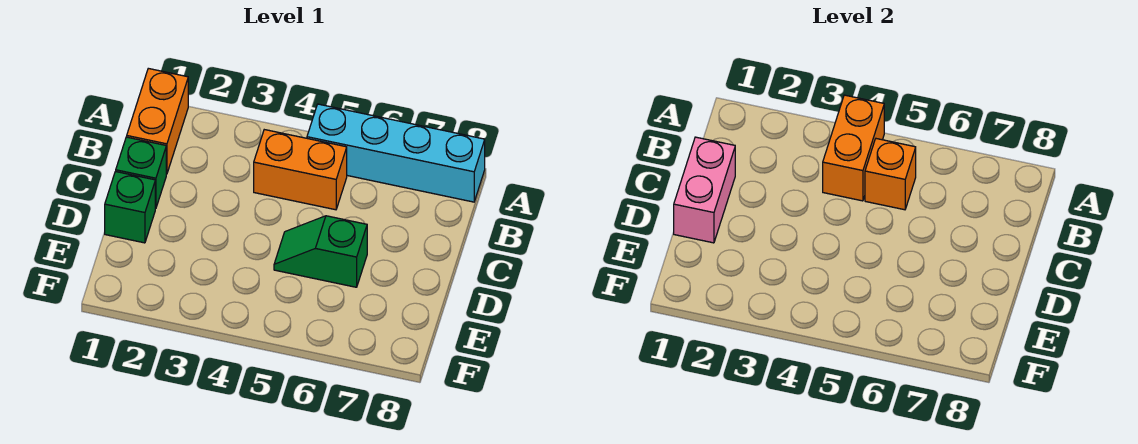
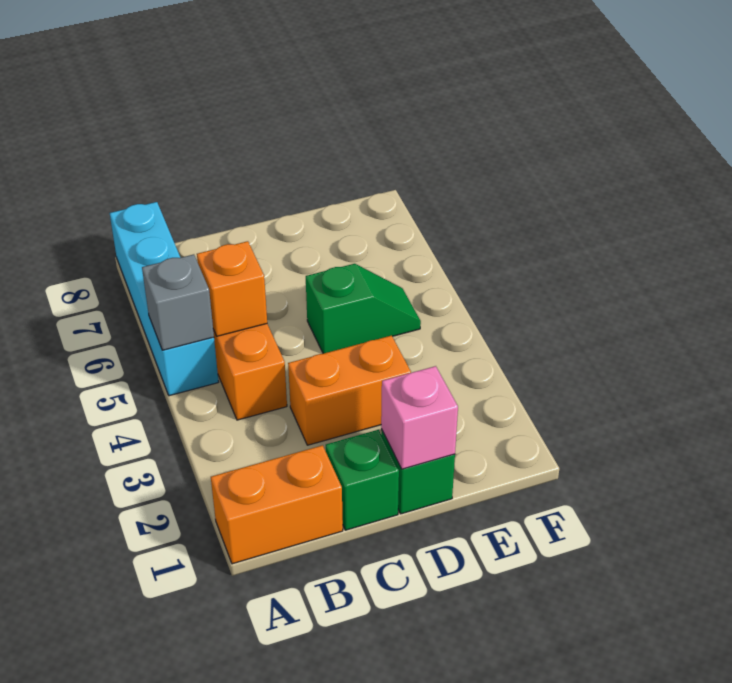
orange brick A4:B4 level 2 -> orange brick C3:D3 level 1
none -> grey brick A5 level 2
pink brick C1:D1 level 2 -> pink brick D1 level 2
green slope D5:D6 level 1 top 6 -> green slope D5:E5 level 1 top D

